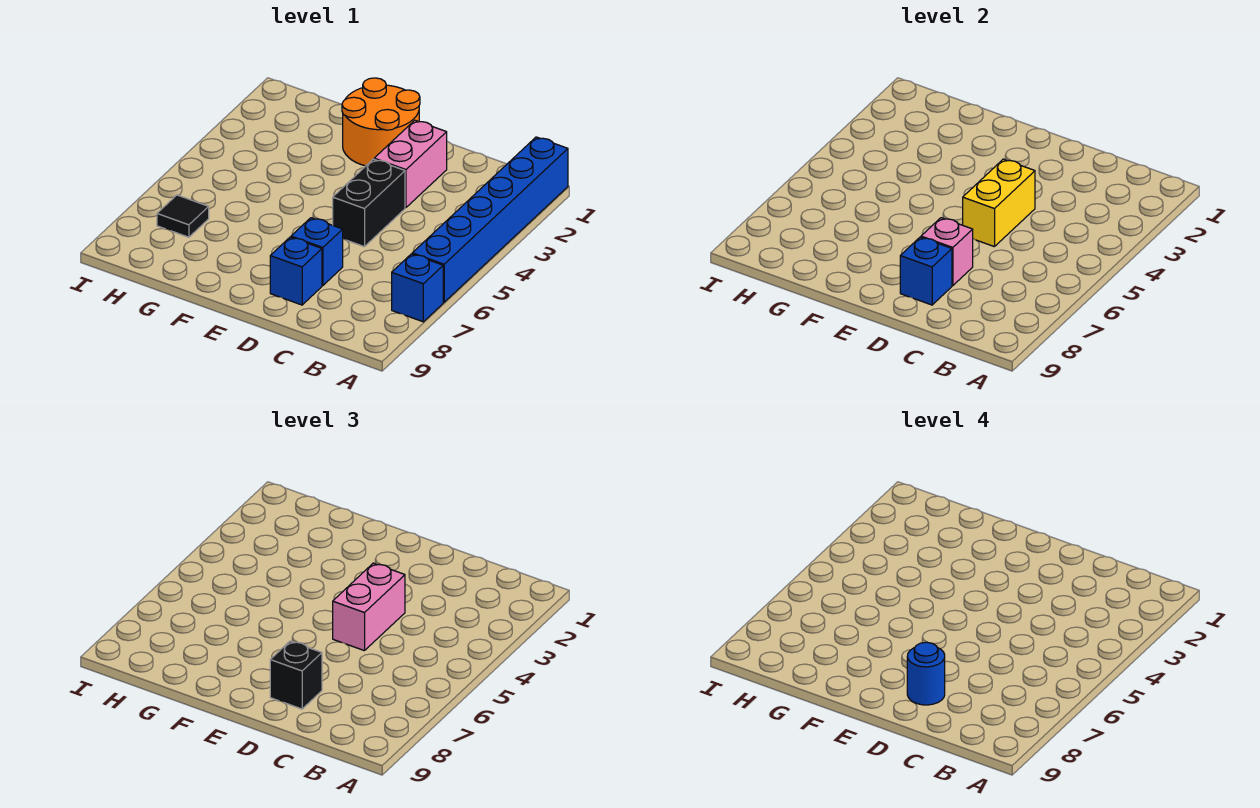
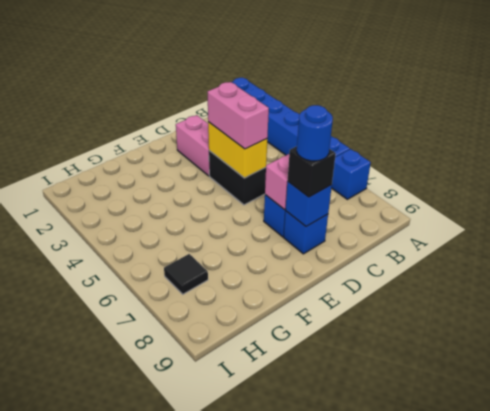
orange round brick E1:F2 level 1 -> none

